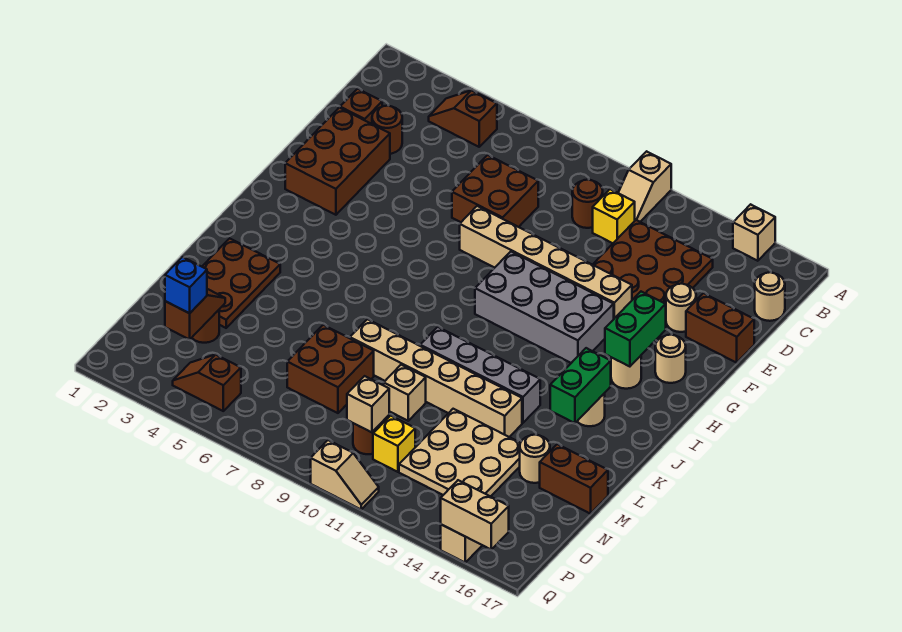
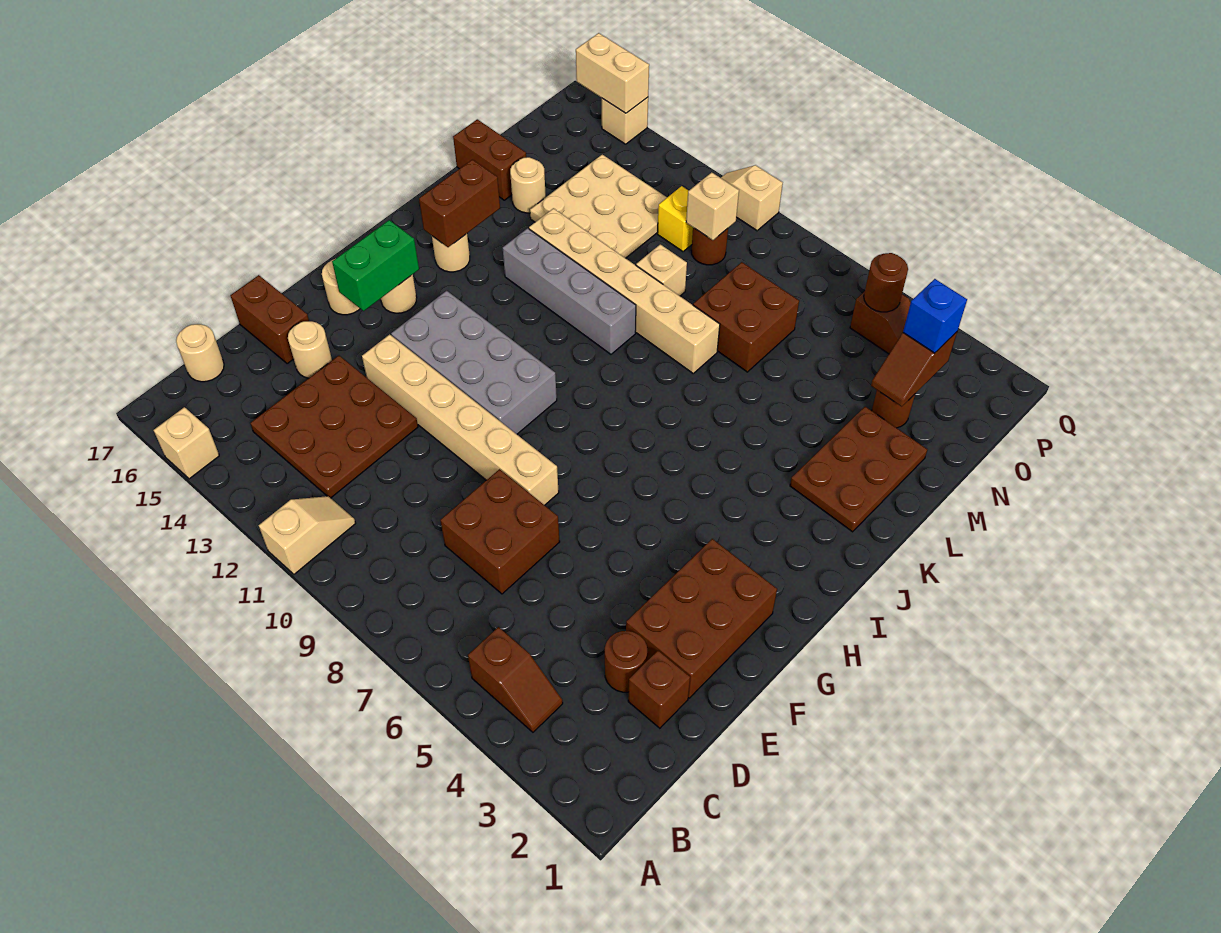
brown round brick C10 level 1 -> brown round brick P5 level 2
yellow brick C11 level 1 -> none
green brick J15:K15 level 2 -> brown brick J15:K15 level 2

